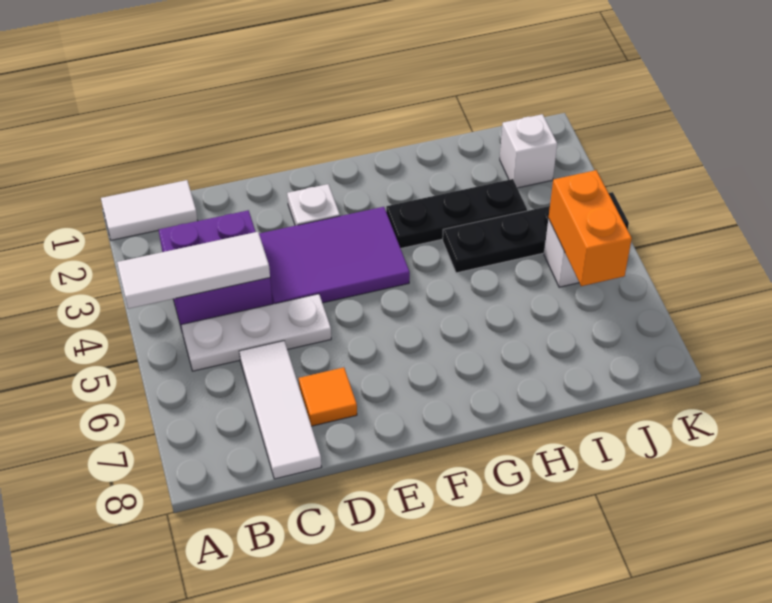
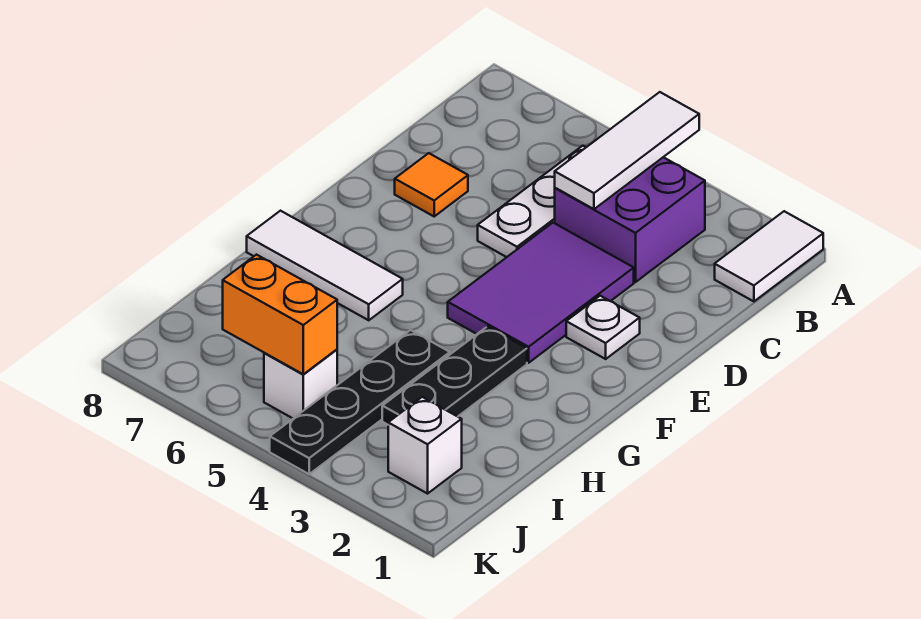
white tile C6:C8 level 1 -> white tile G6:G8 level 1

